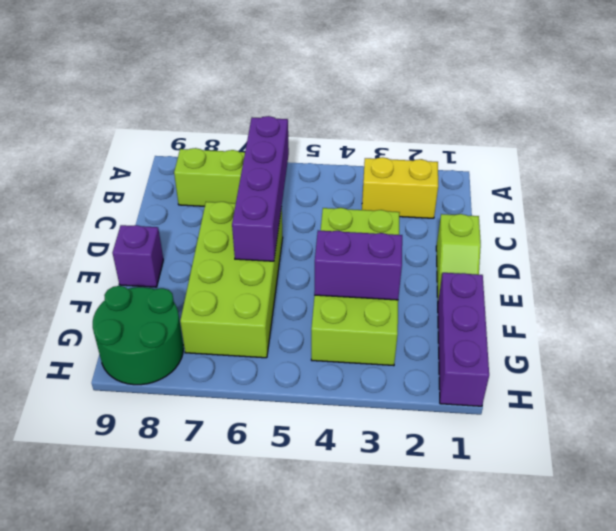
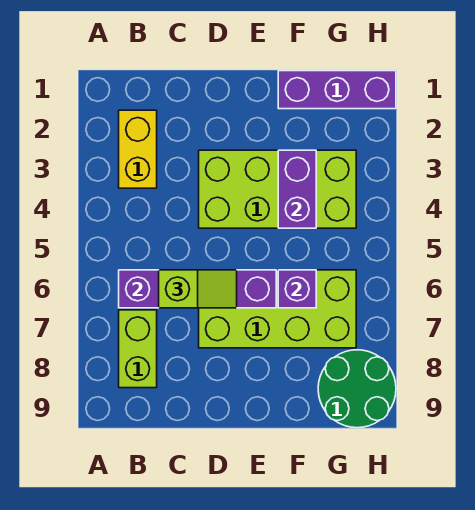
lime slope D1:E1 level 1 top D -> lime slope C6:D6 level 3 top C
purple brick E9 level 1 -> purple brick F6 level 2

